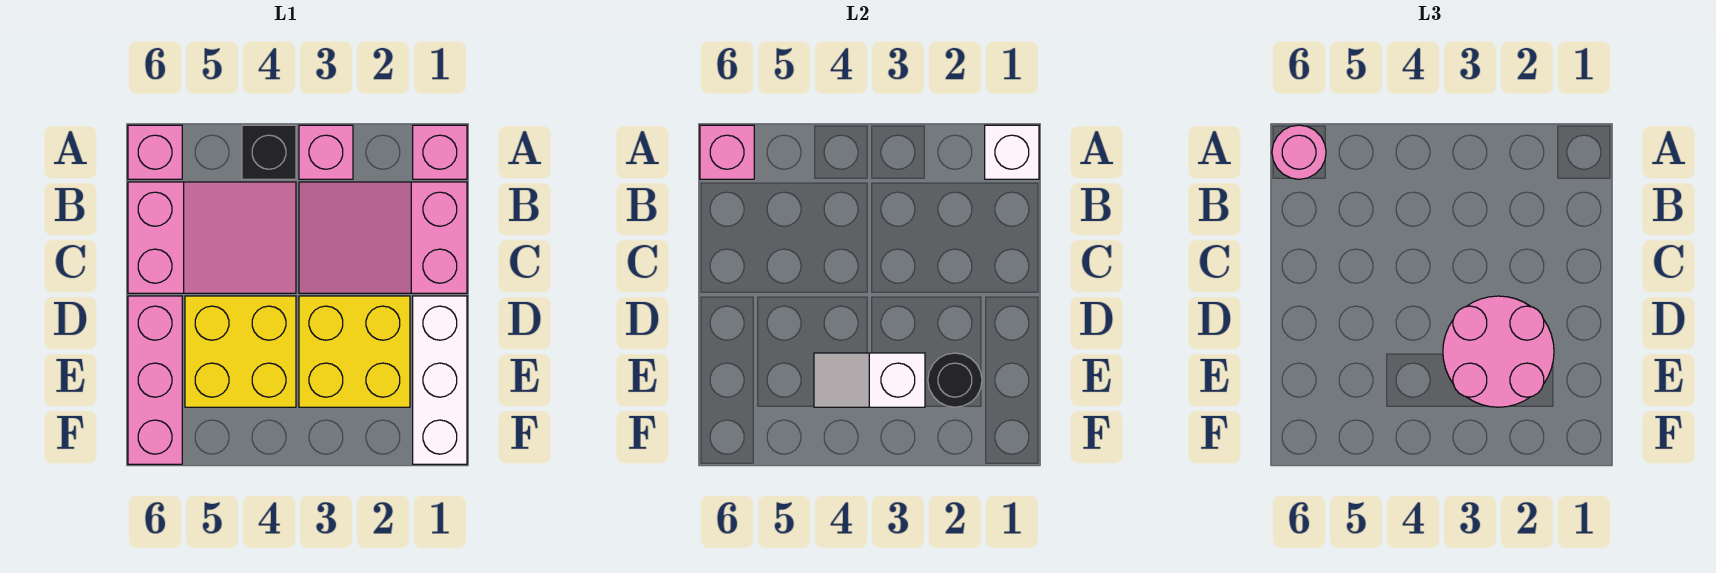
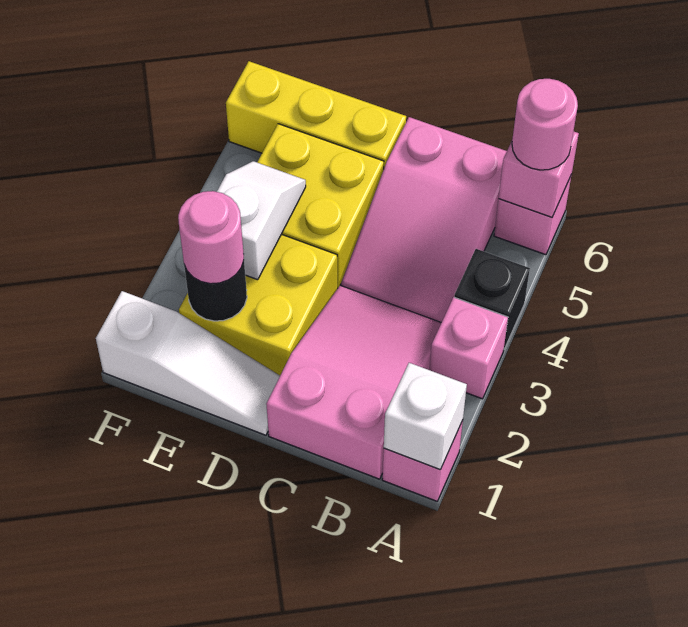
white brick D1:F1 level 1 -> white slope D1:F1 level 1 top F
pink round brick D2:E3 level 3 -> pink round brick E2 level 3
pink brick D6:F6 level 1 -> yellow brick D6:F6 level 1

